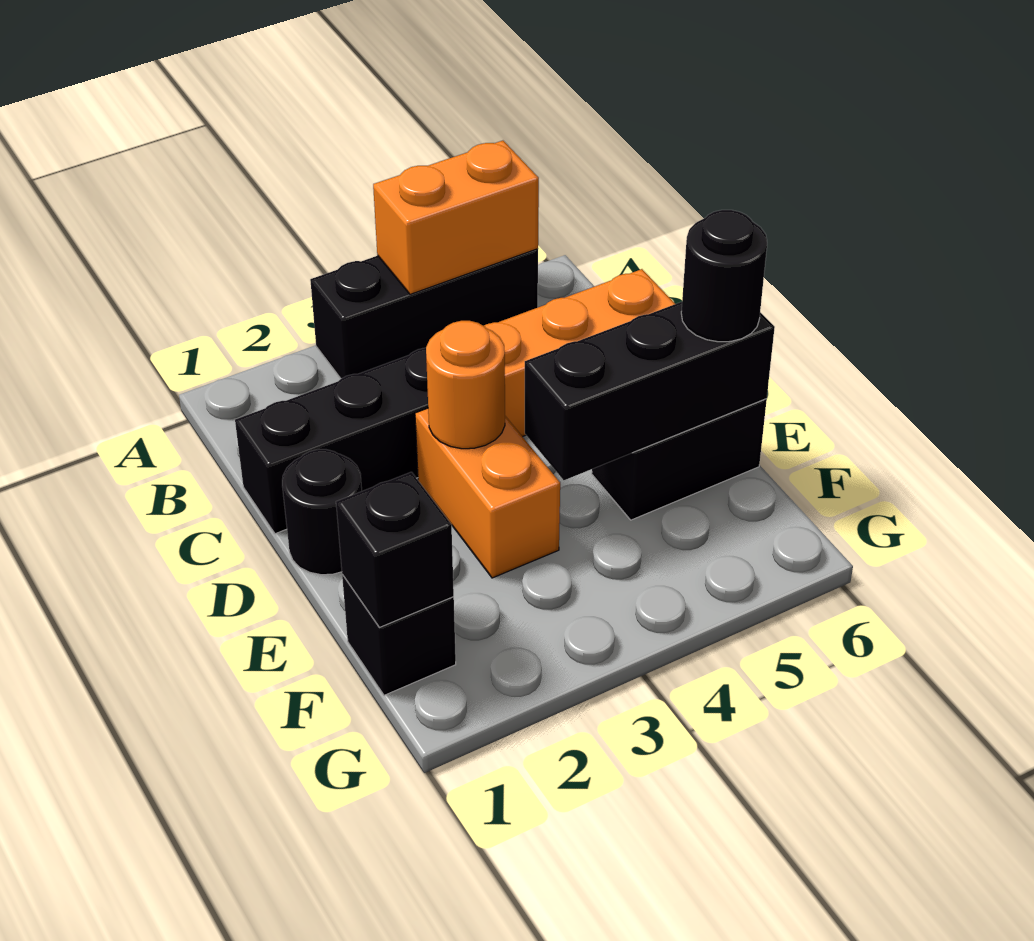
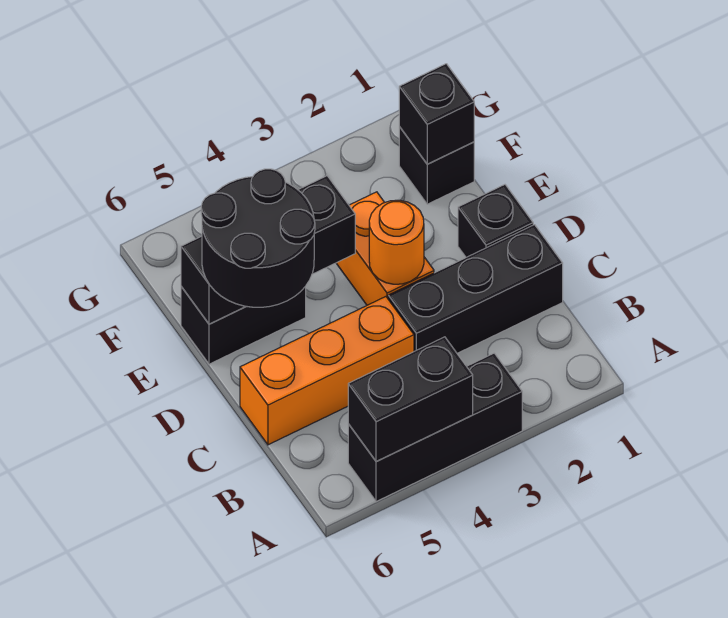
orange brick A4:A5 level 2 -> black brick A4:A5 level 2
black round brick D1 level 1 -> black brick D1 level 1
black round brick E6 level 3 -> black round brick D5:E6 level 3

